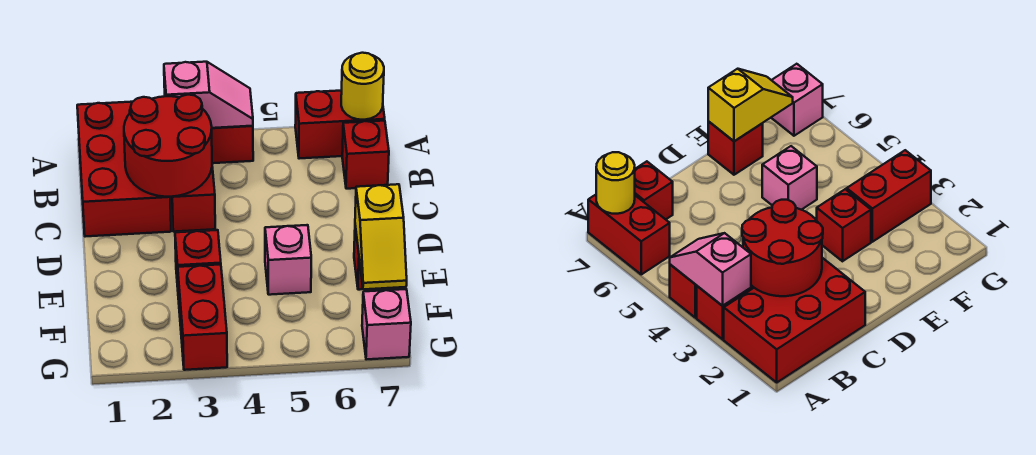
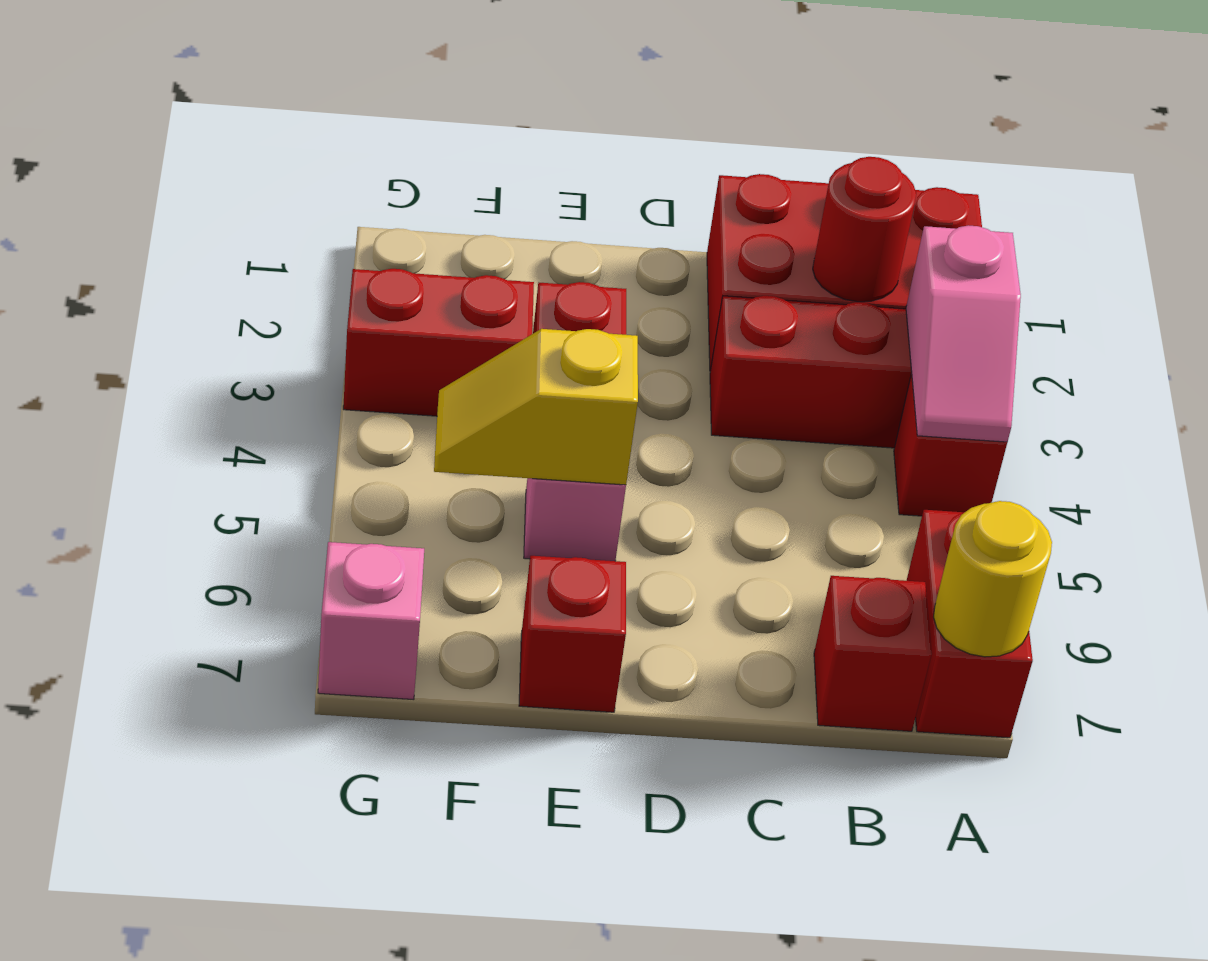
red round brick B2:C3 level 2 -> red round brick B2 level 2
yellow slope E7:F7 level 2 top E -> yellow slope E5:F5 level 2 top E

